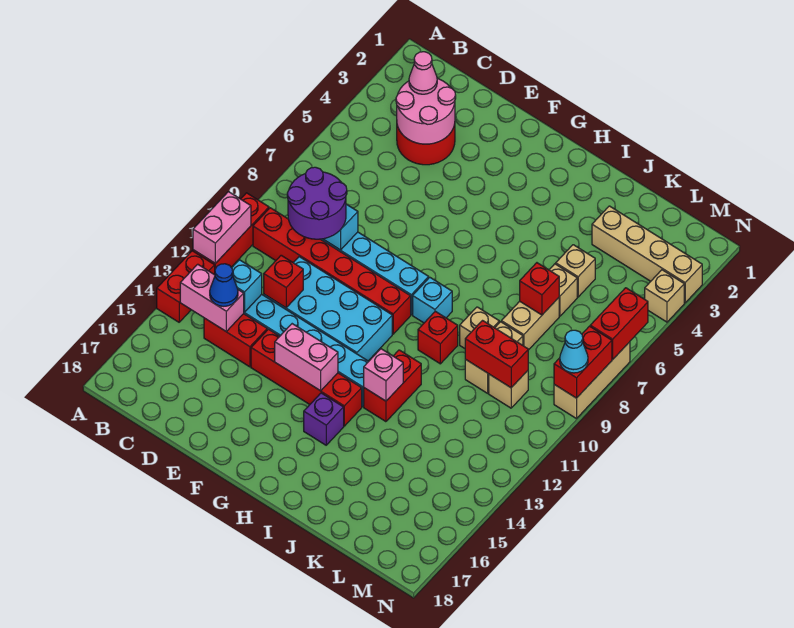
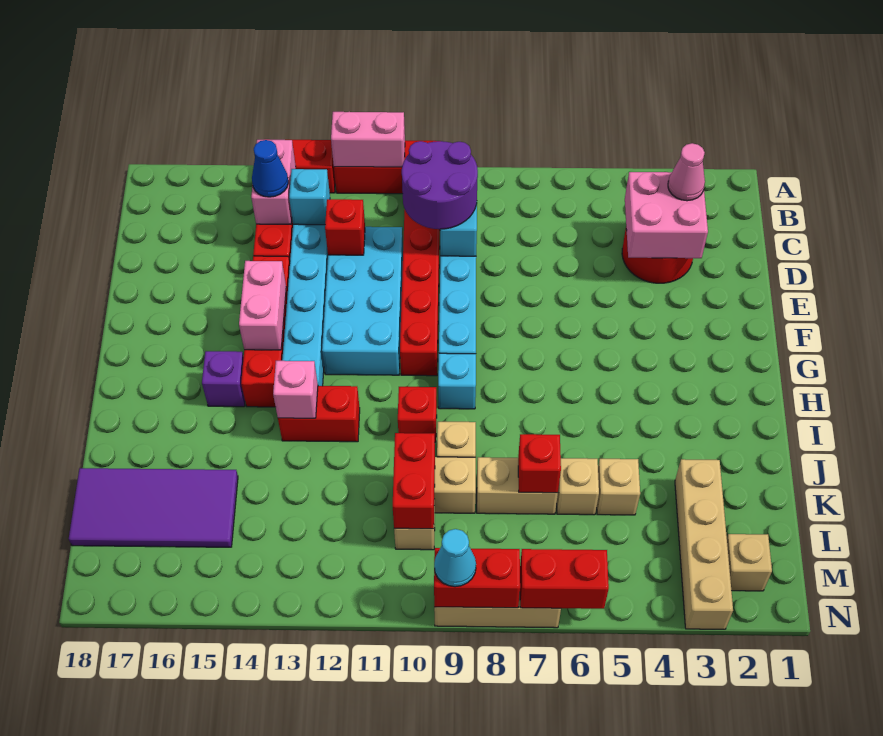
pink round brick C3:D4 level 2 -> pink brick C3:D4 level 2
none -> purple tile K15:L18 level 1
tan brick N4 level 1 -> tan brick M2 level 1

